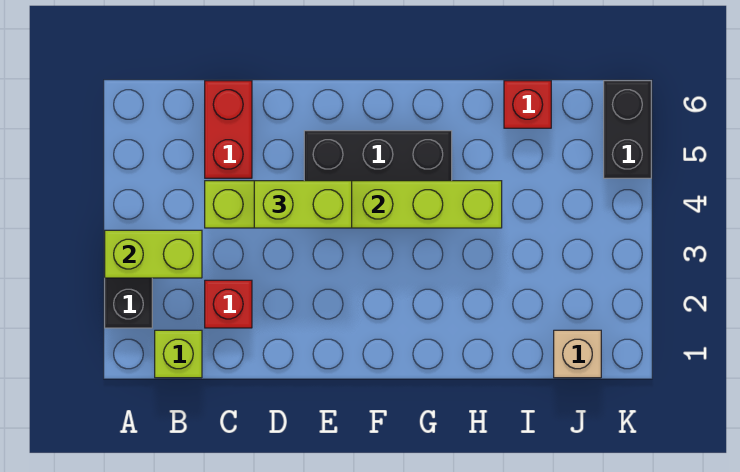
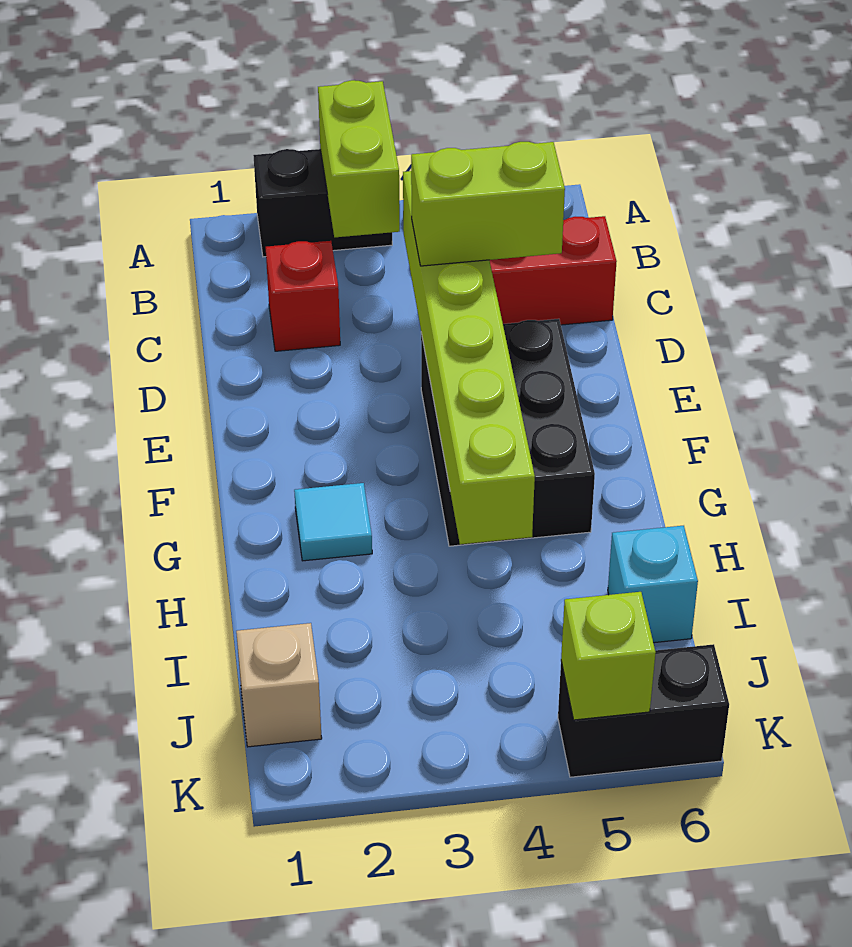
lime brick B1 level 1 -> lime brick K5 level 2
lime brick D4:E4 level 3 -> lime brick D4:D5 level 3
none -> cyan tile G2 level 1
red brick I6 level 1 -> cyan brick I6 level 1

